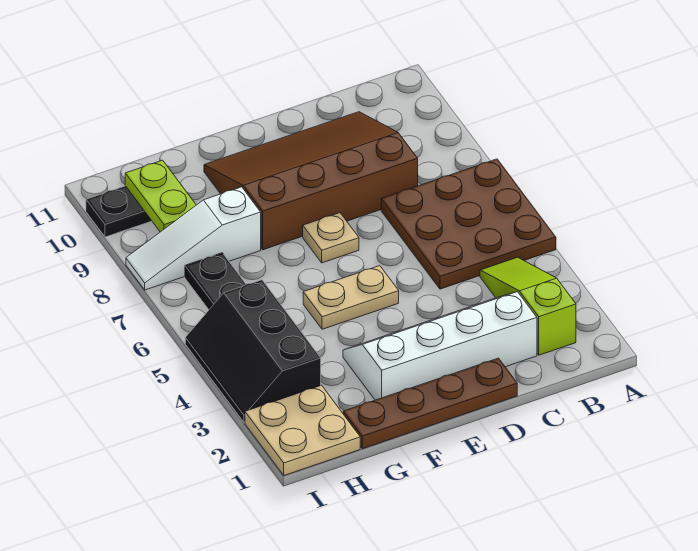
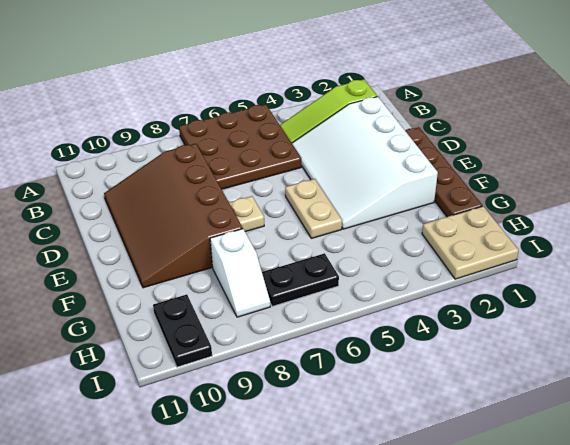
white slope C2:F3 level 1 top 2 -> white slope C2:F4 level 1 top 2
white slope G8:I8 level 1 top G -> white slope G8:H8 level 1 top G
black slope H3:I5 level 1 top H -> none
lime plate H9:H10 level 2 -> none

